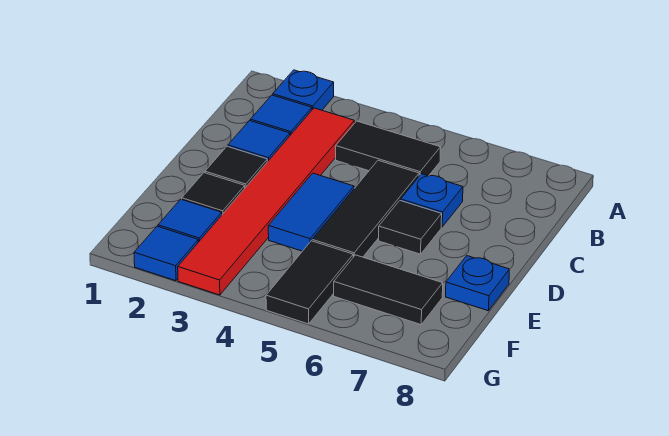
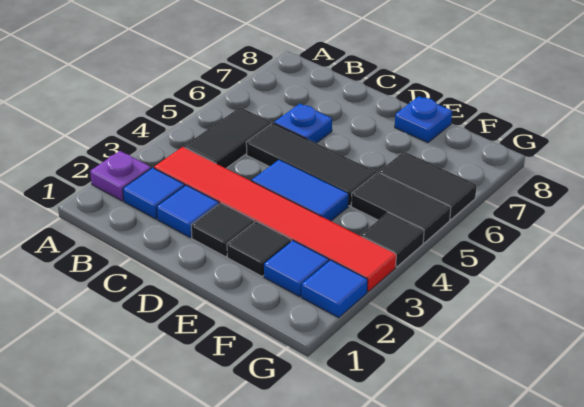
blue plate A2 level 1 -> purple plate A2 level 1
black tile D6 level 1 -> black tile G4 level 1
black tile F6:F7 level 1 -> black tile F6:G6 level 1

